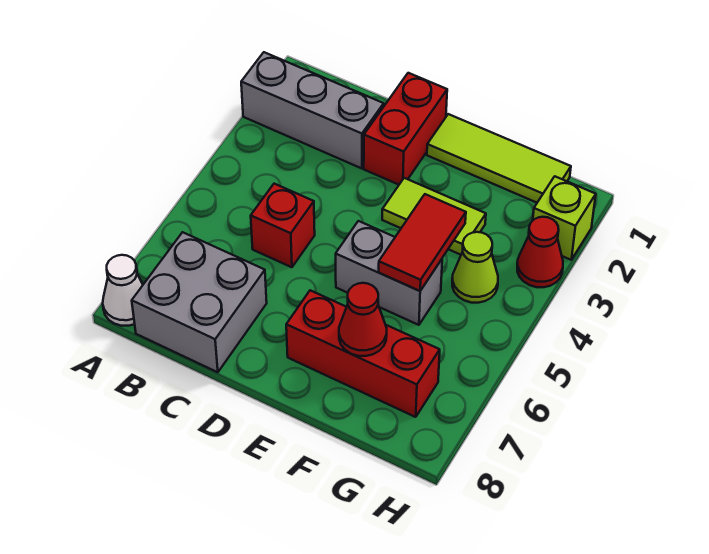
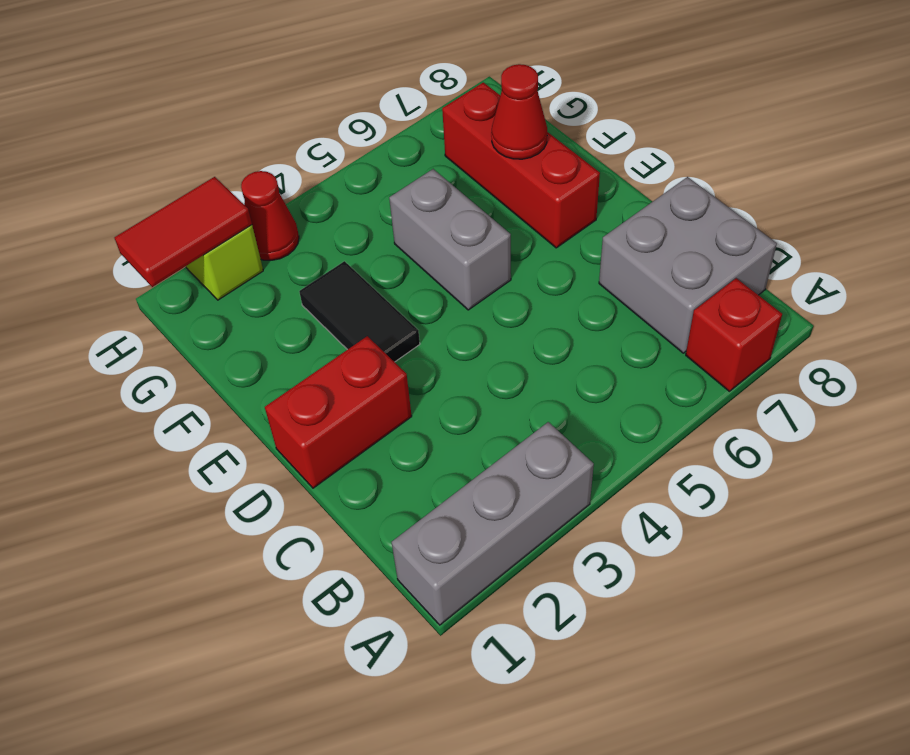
grey brick A2:C2 level 1 -> grey brick A1:A3 level 1
white cone A8 level 1 -> none
red brick C5 level 1 -> red brick A7 level 1
lime tile E1:G1 level 1 -> none
lime tile E3:F3 level 1 -> black tile E3:F3 level 1
red tile F4:F5 level 2 -> red tile H1:H2 level 2
lime cone G4 level 1 -> none

